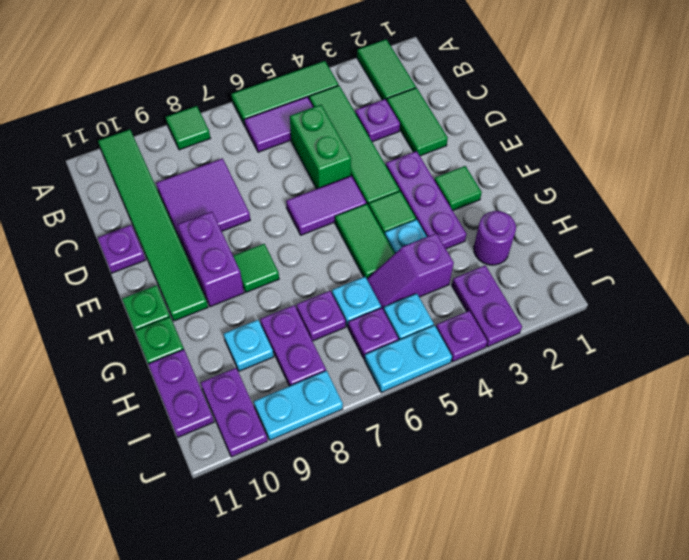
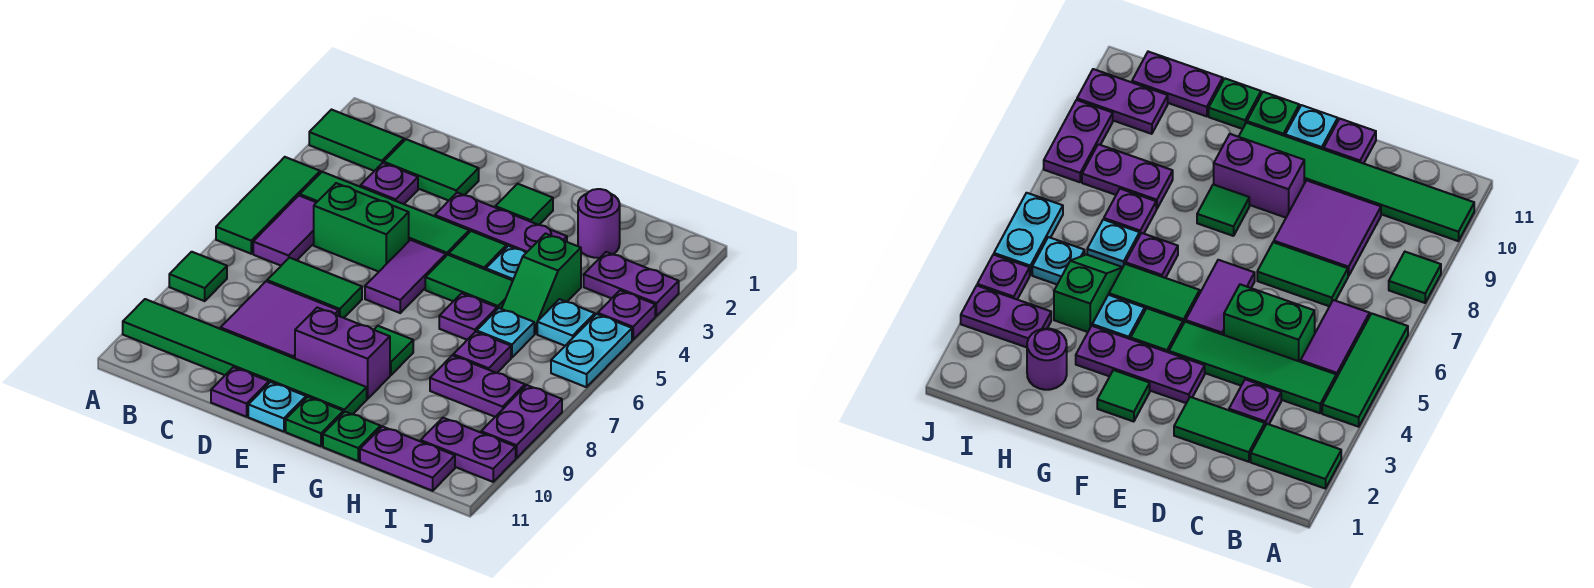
none -> green tile C7:D7 level 1
purple slope H4:H5 level 1 top 4 -> green slope H4:H5 level 1 top 4
cyan plate H9 level 1 -> cyan plate E11 level 1
purple plate I6 level 1 -> purple plate G6 level 1
cyan plate J8:J9 level 1 -> purple plate J8:J9 level 1

